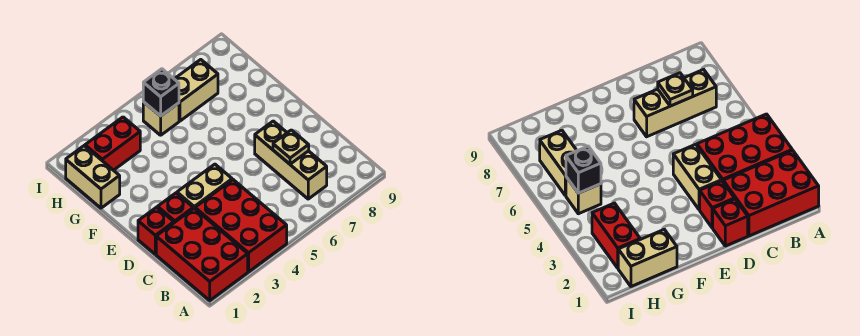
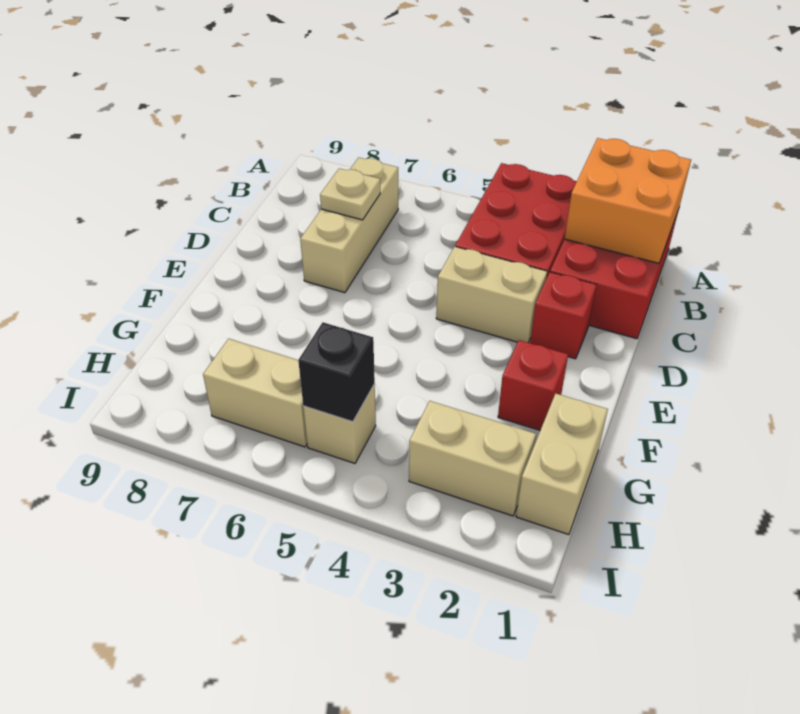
none -> orange brick A1:B2 level 2
red brick D1 level 1 -> red brick F2 level 1
red brick H2:H3 level 1 -> tan brick H2:H3 level 1

